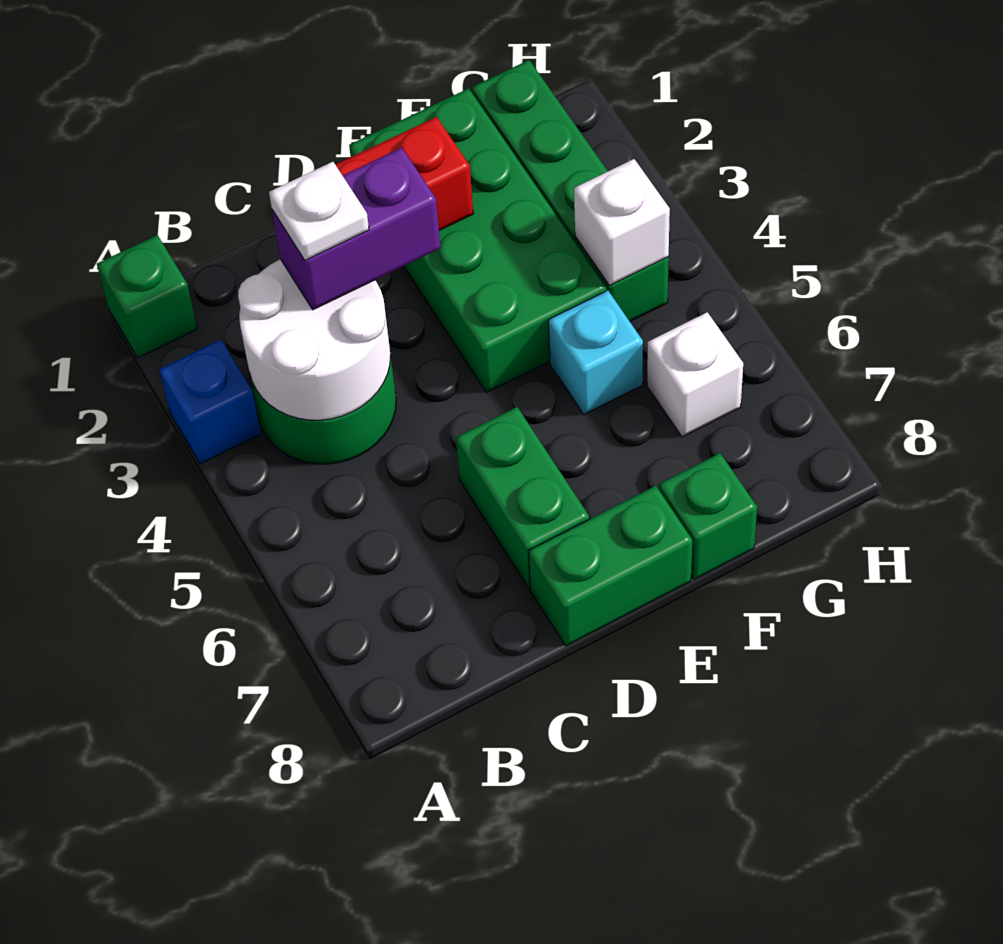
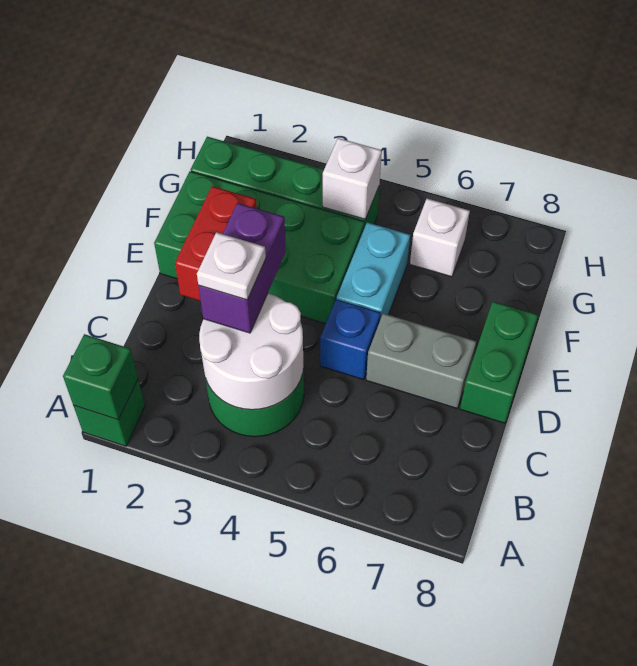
blue brick A3 level 1 -> blue brick D5 level 1
green brick D6:D7 level 1 -> grey brick D6:D7 level 1
cyan brick F5 level 1 -> cyan brick E5:F5 level 1
green brick F8 level 1 -> green brick A1 level 2

